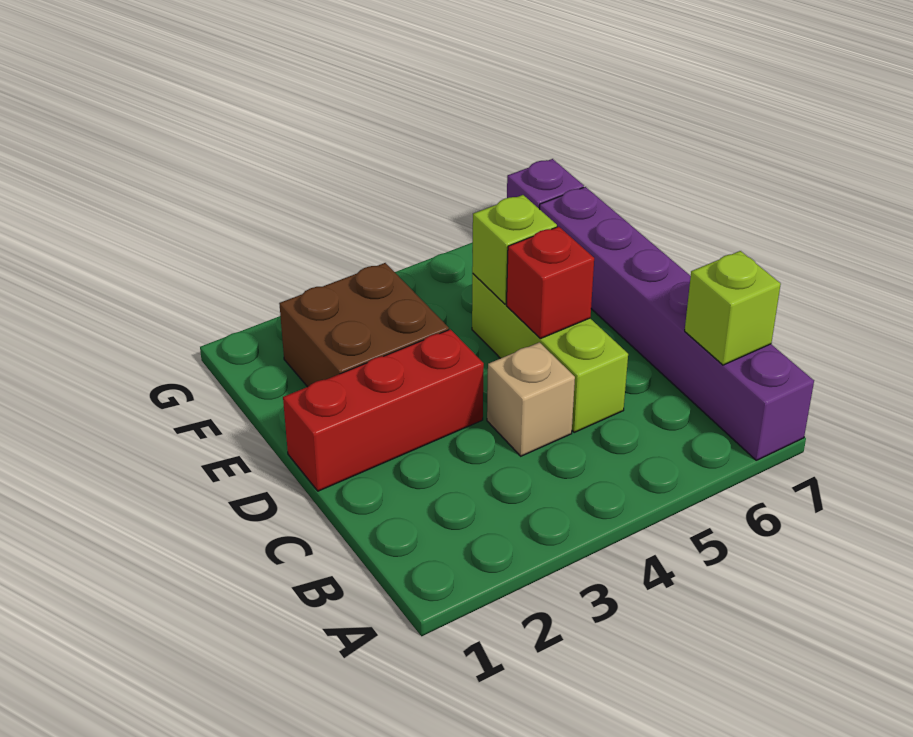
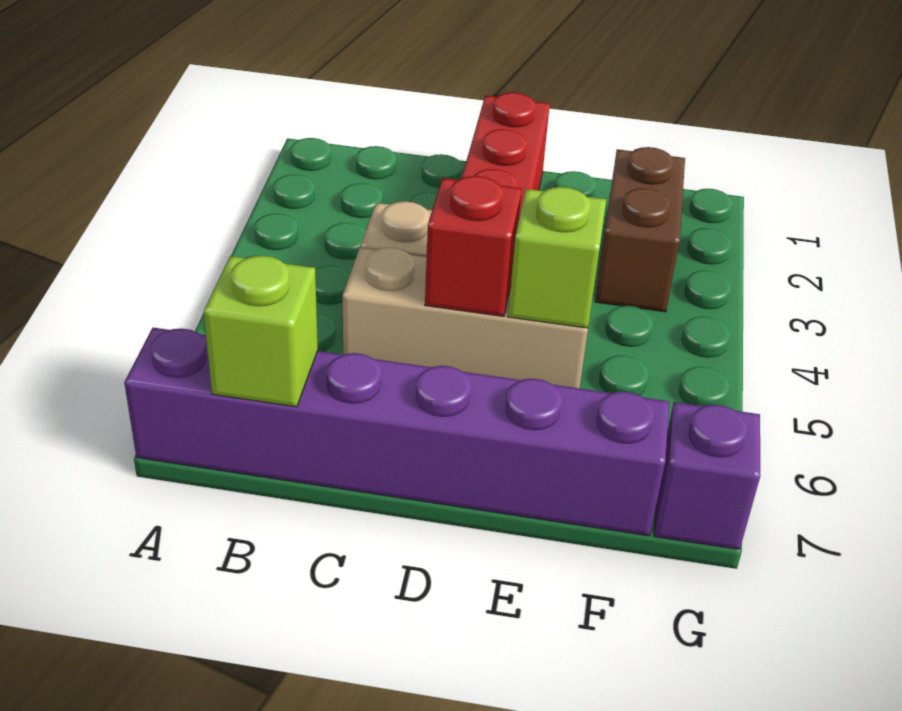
lime brick C5:E5 level 1 -> tan brick C5:E5 level 1
brown brick E2:F3 level 1 -> brown brick F2:F3 level 1

